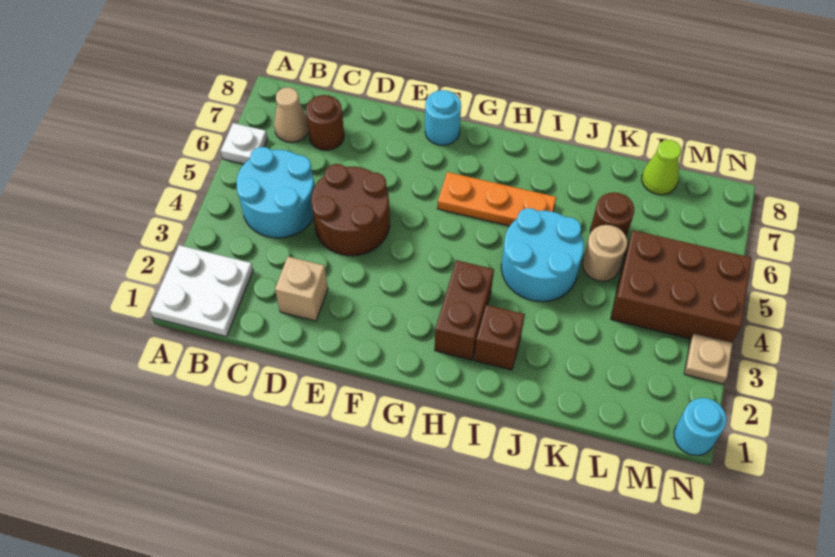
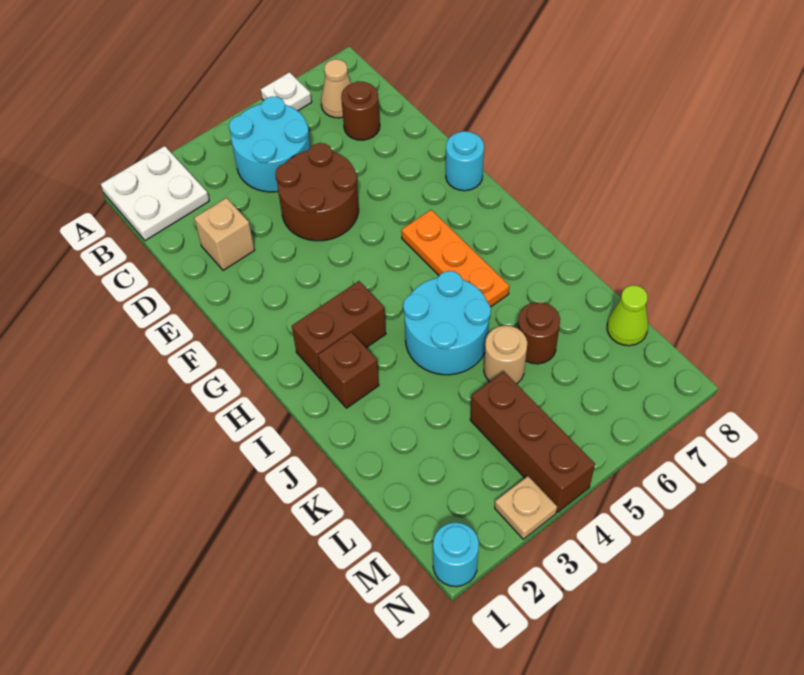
brown brick L4:N5 level 1 -> brown brick L4:N4 level 1

